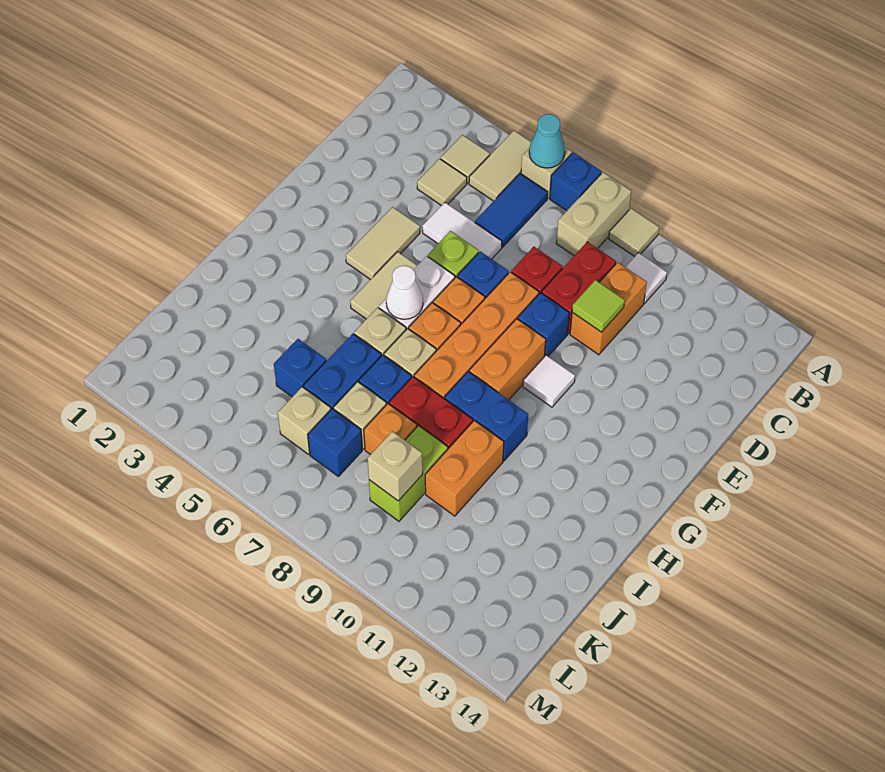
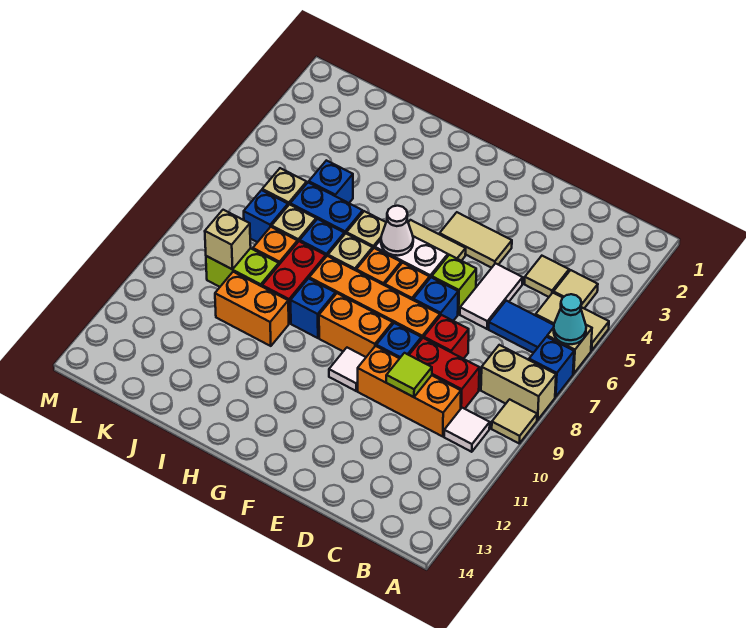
orange brick C10:D10 level 1 -> orange brick C10:E10 level 1
blue brick H9:H10 level 1 -> blue brick H9 level 1

